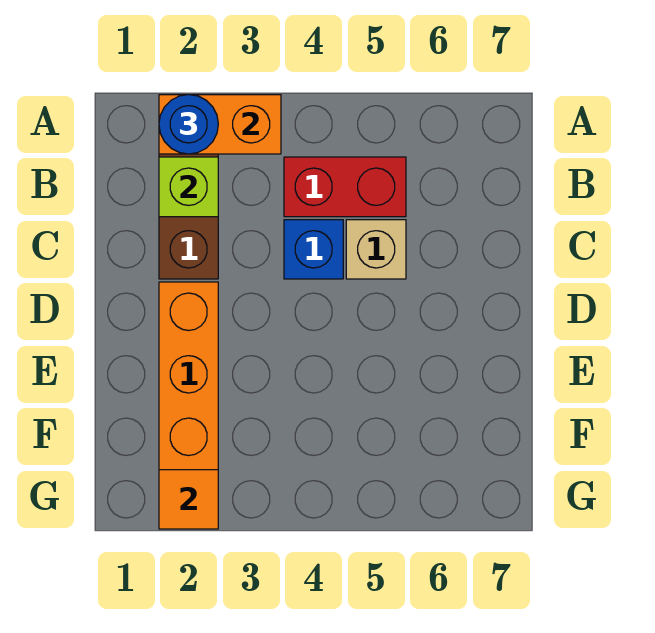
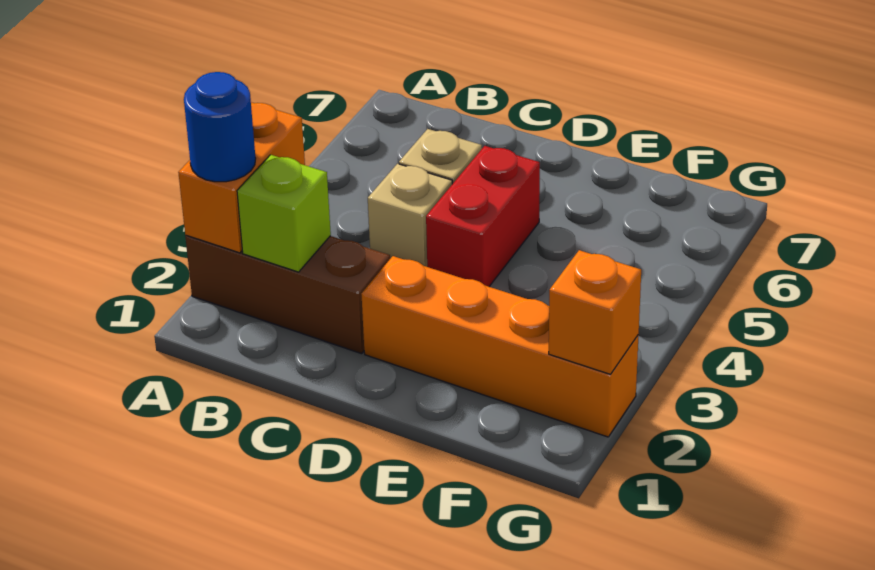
red brick B4:B5 level 1 -> red brick D4:D5 level 1
blue brick C4 level 1 -> tan brick C4 level 1
orange tile G2 level 2 -> orange brick G2 level 2

